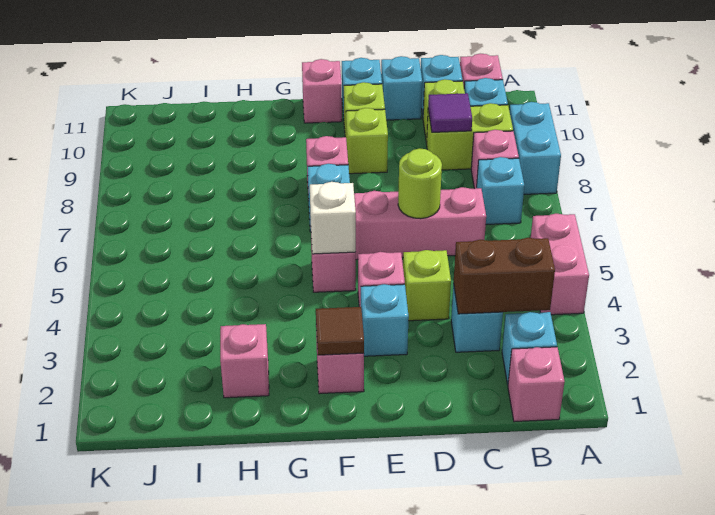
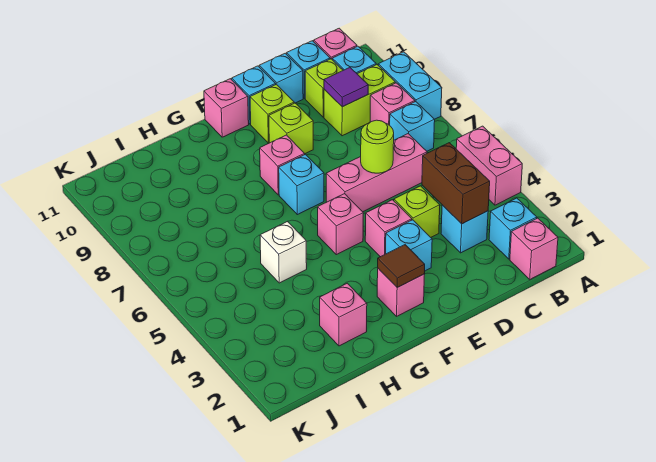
brown brick B3:C3 level 2 -> brown brick C3:C4 level 2
white brick F5 level 2 -> white brick H5 level 1

